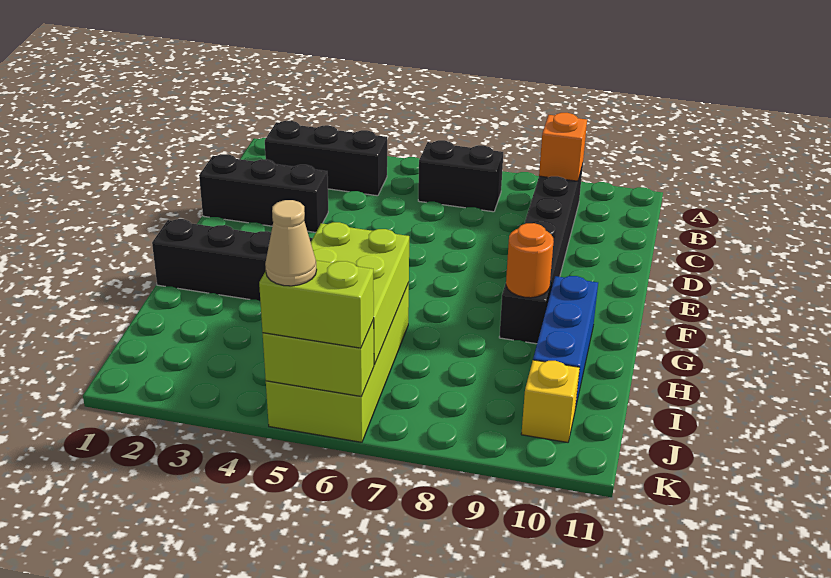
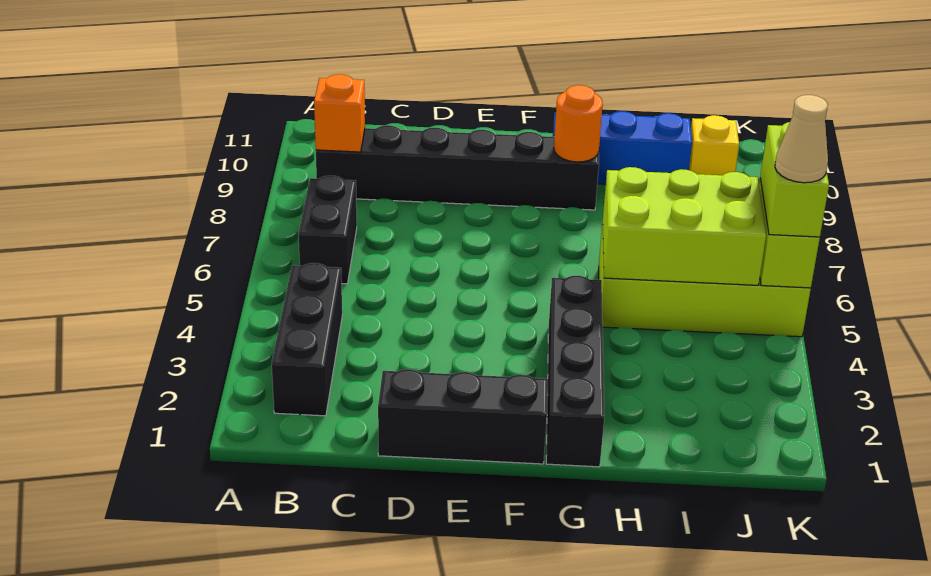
black brick D1:D3 level 1 -> black brick D1:F1 level 1

